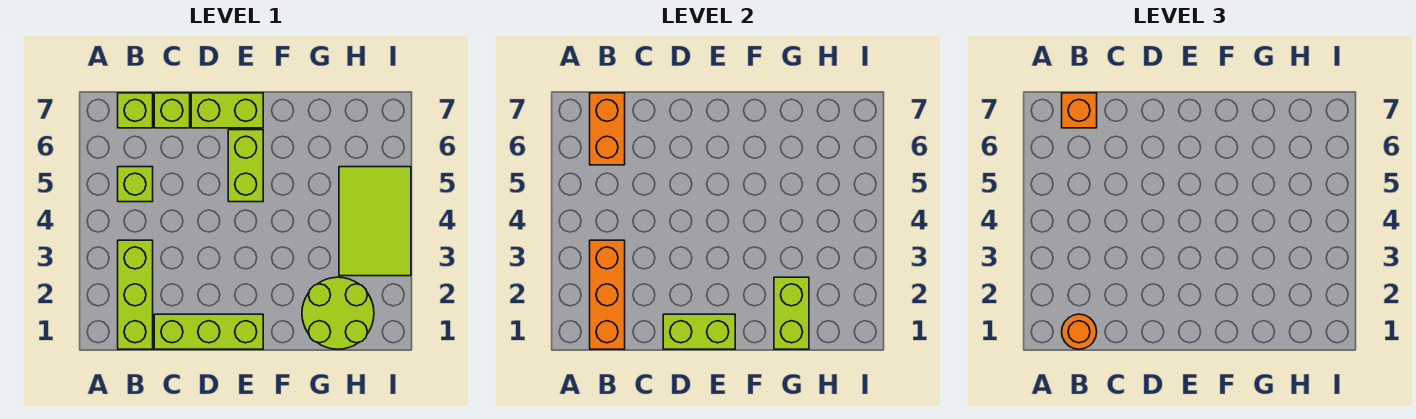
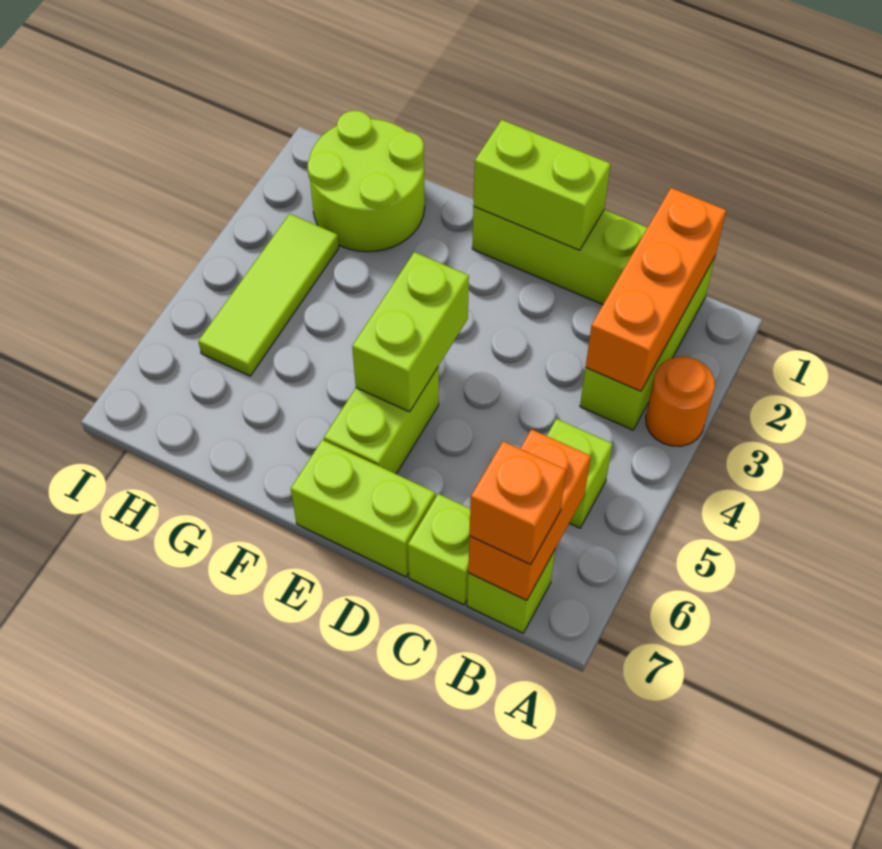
orange round brick B1 level 3 -> orange round brick A3 level 1
lime brick G1:G2 level 2 -> lime brick E4:E5 level 2
lime tile H3:I5 level 1 -> lime tile H3:H5 level 1

